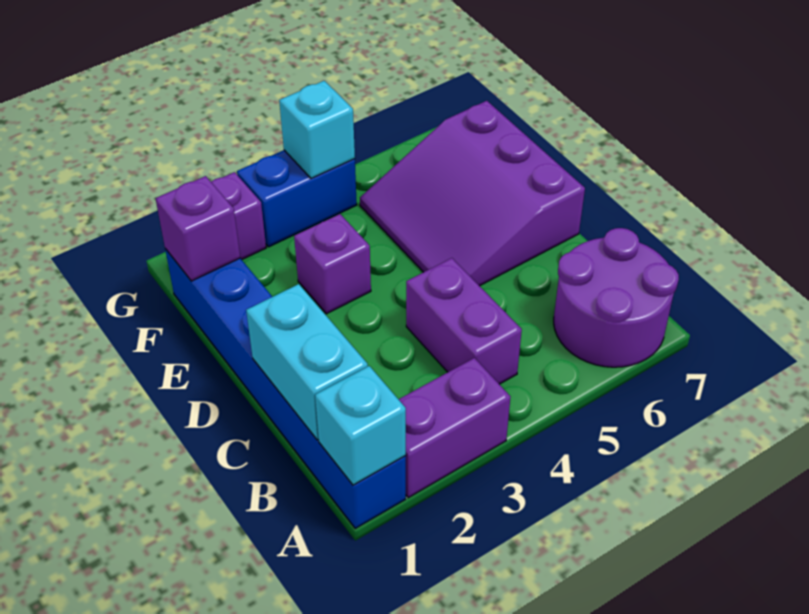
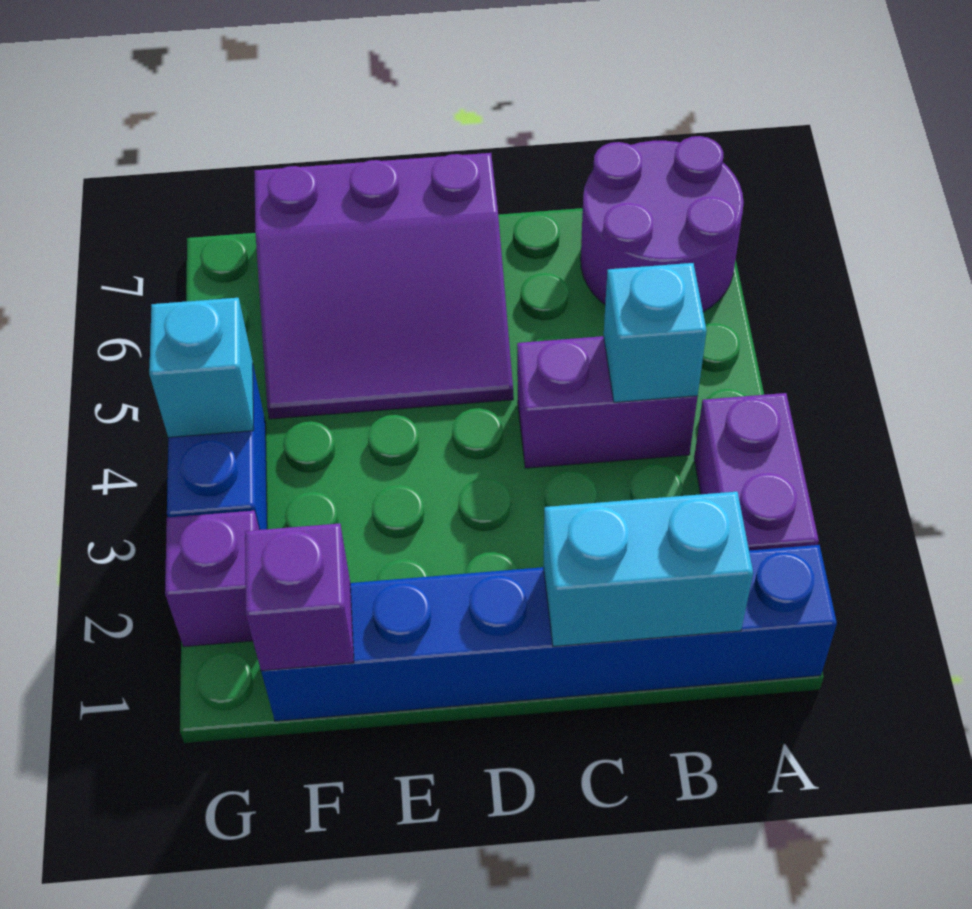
cyan brick A1 level 2 -> cyan brick B4 level 2
purple brick E3 level 1 -> none

